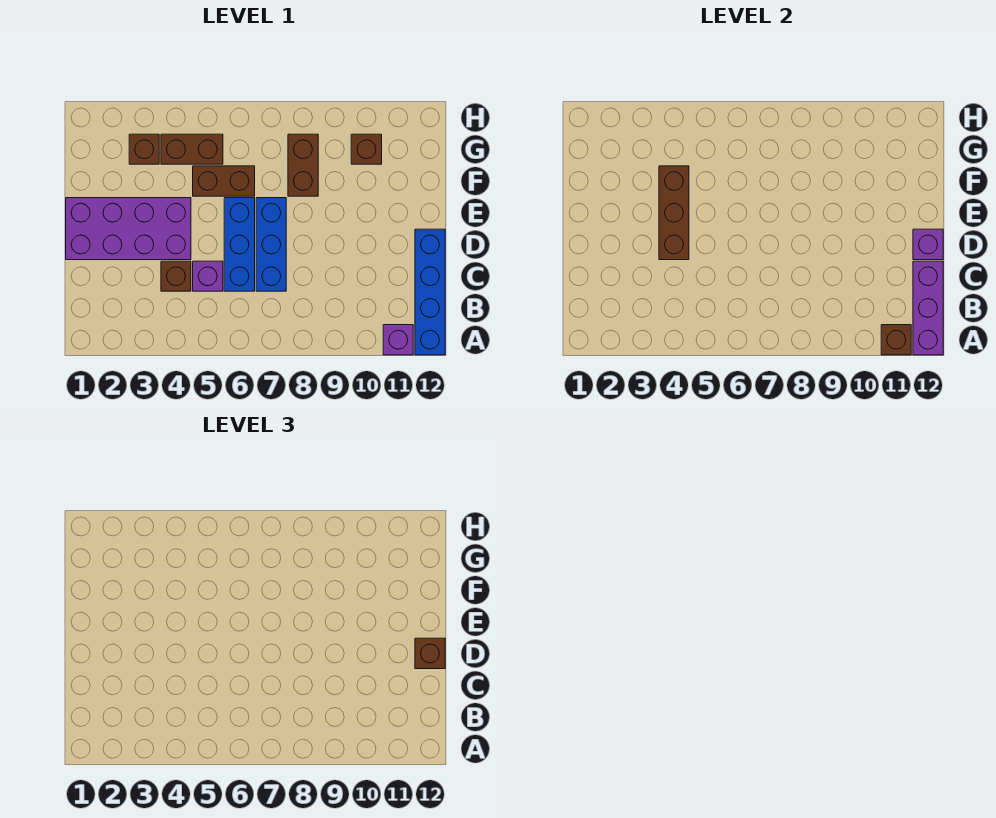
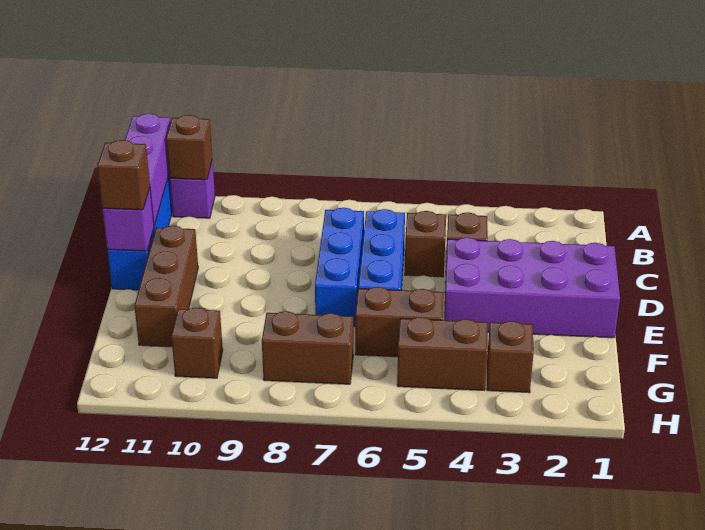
purple brick C5 level 1 -> brown brick C5 level 1
brown brick D4:F4 level 2 -> brown brick D11:F11 level 1
brown brick F8:G8 level 1 -> brown brick G7:G8 level 1

